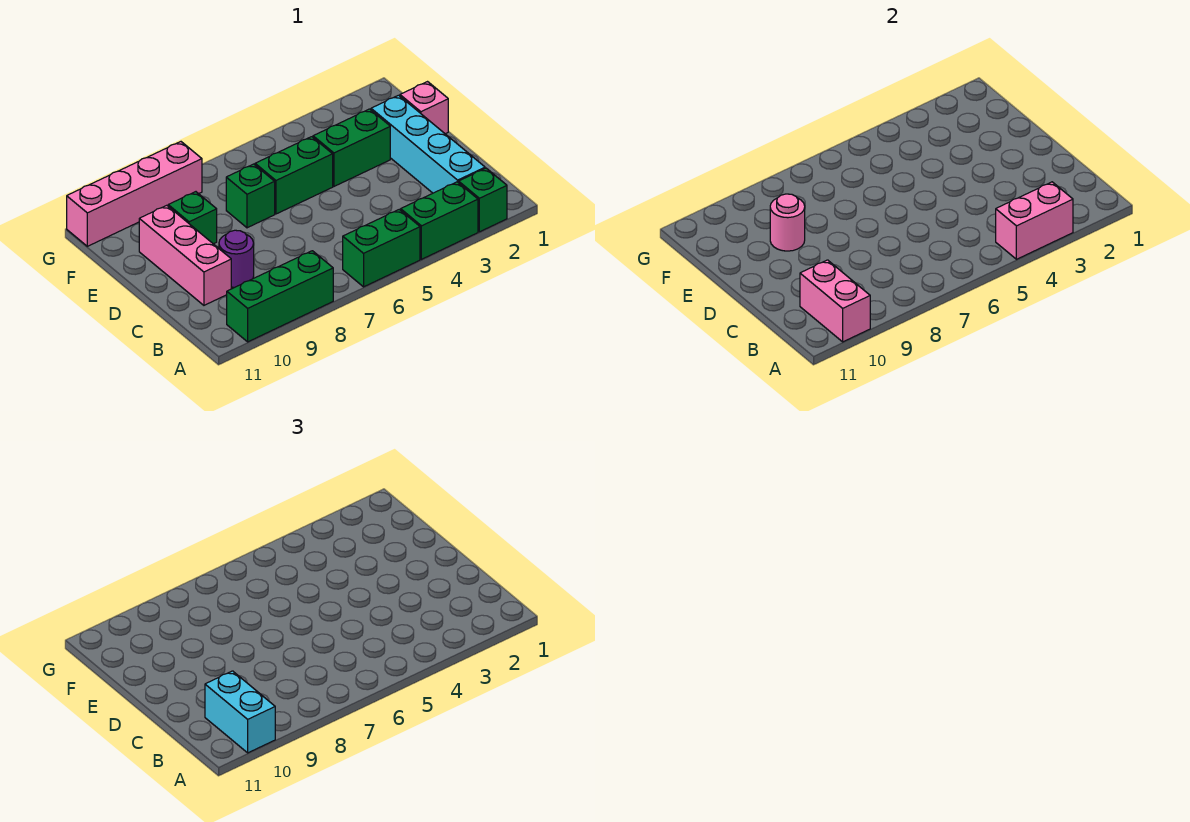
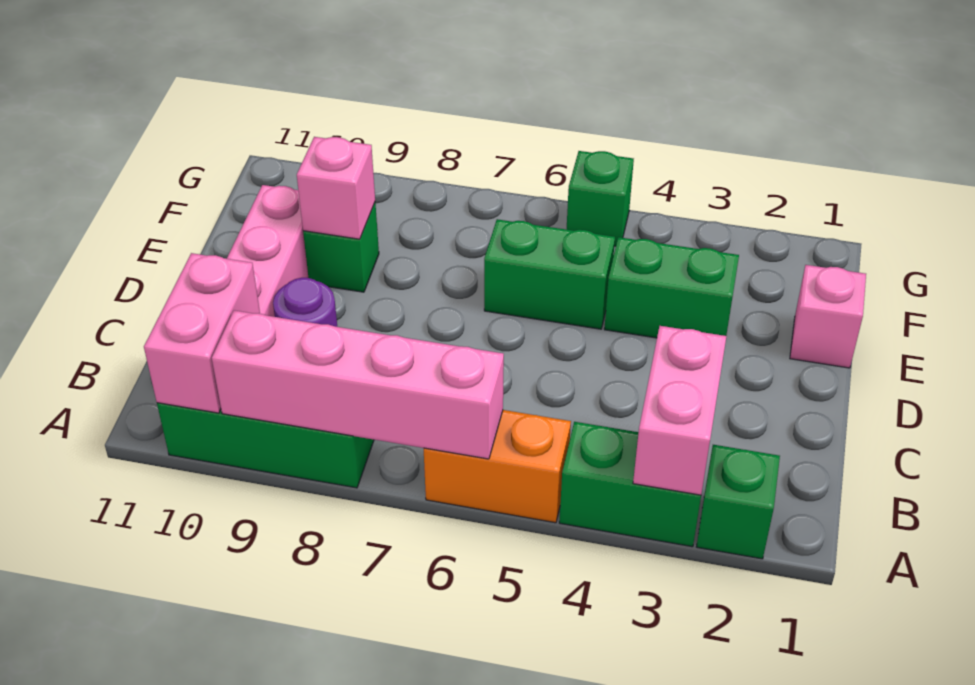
pink brick A3:A4 level 2 -> pink brick A3:B3 level 2
green brick A5:A6 level 1 -> orange brick A5:A6 level 1
cyan brick A10:B10 level 3 -> none
cyan brick B2:E2 level 1 -> none
green brick E7 level 1 -> green brick G5 level 1
pink round brick E9 level 2 -> pink brick E9 level 2
pink brick G8:G11 level 1 -> pink brick A6:A9 level 2

